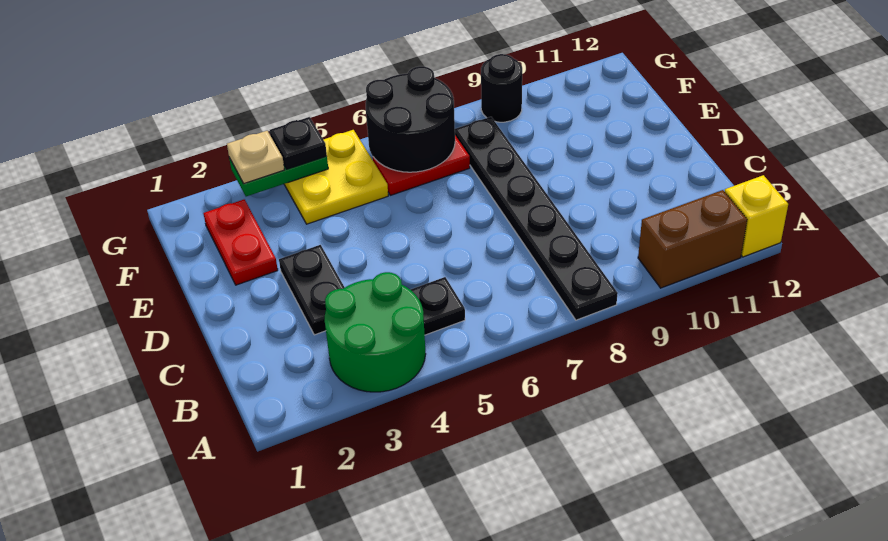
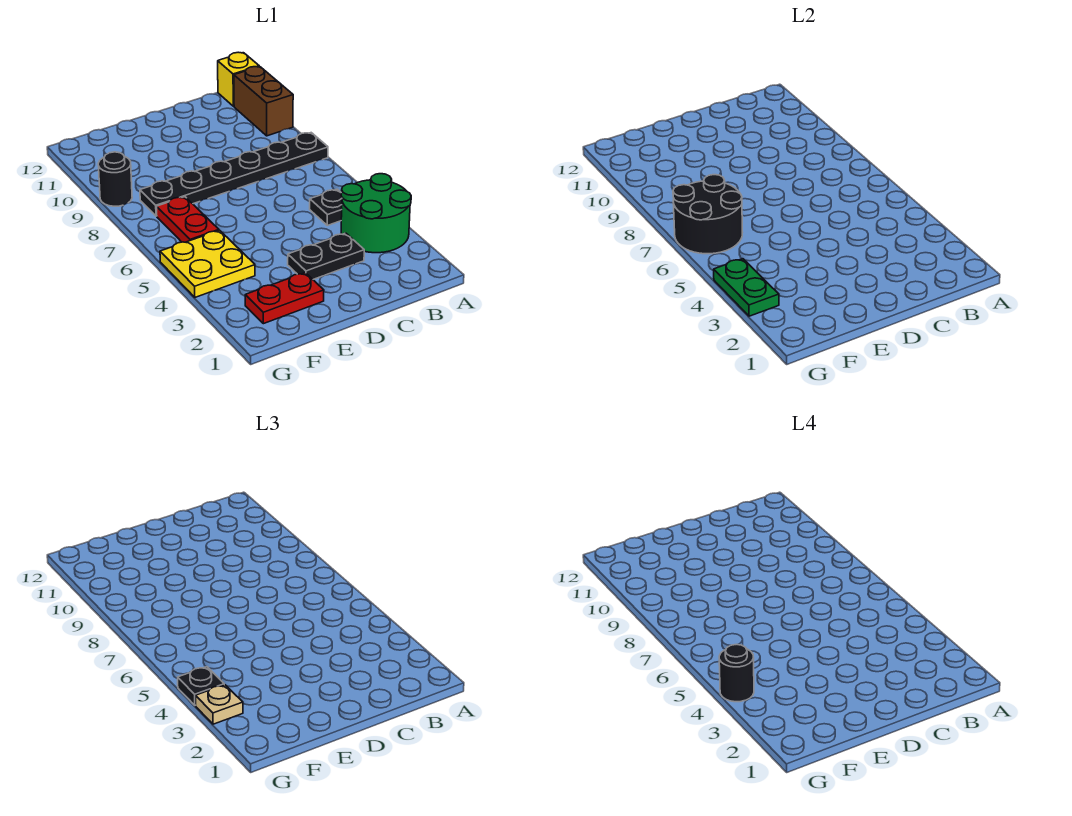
none -> black round brick G4 level 4

